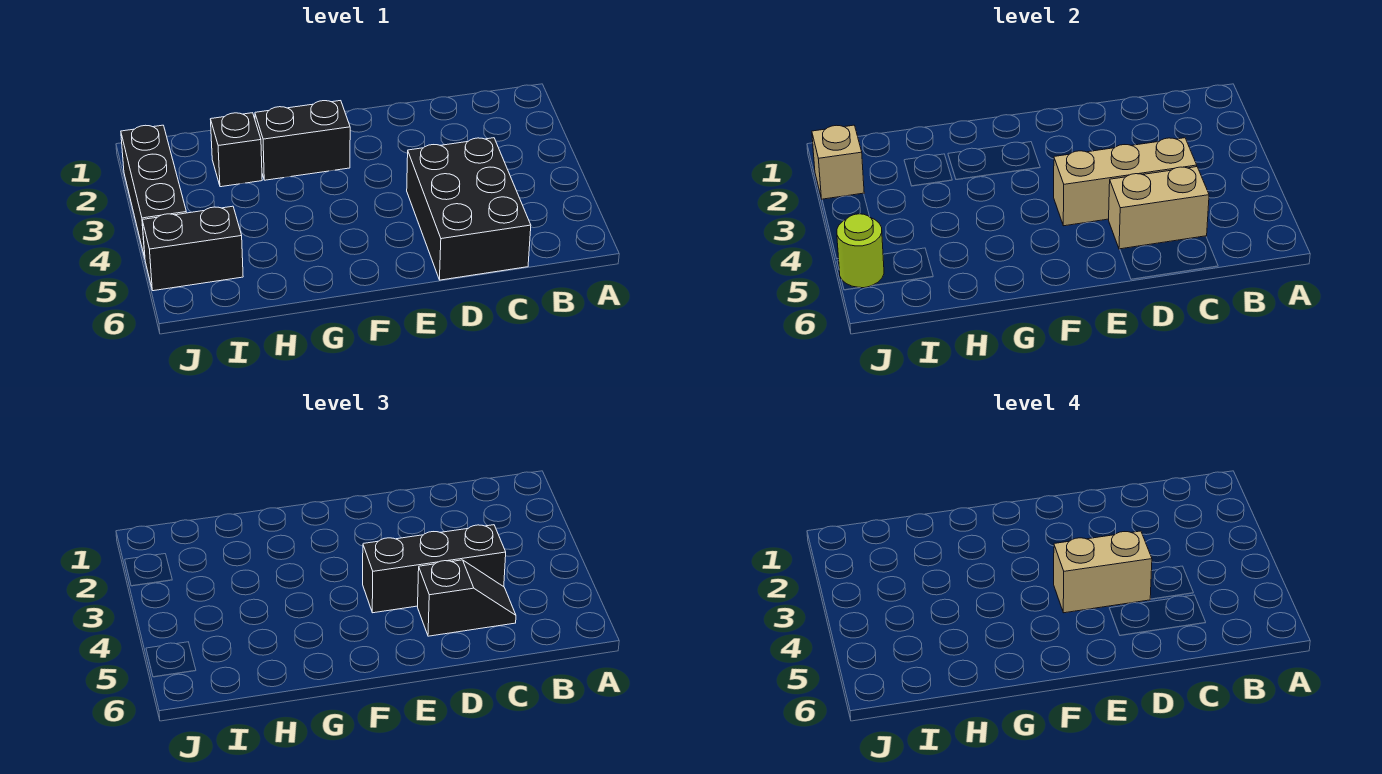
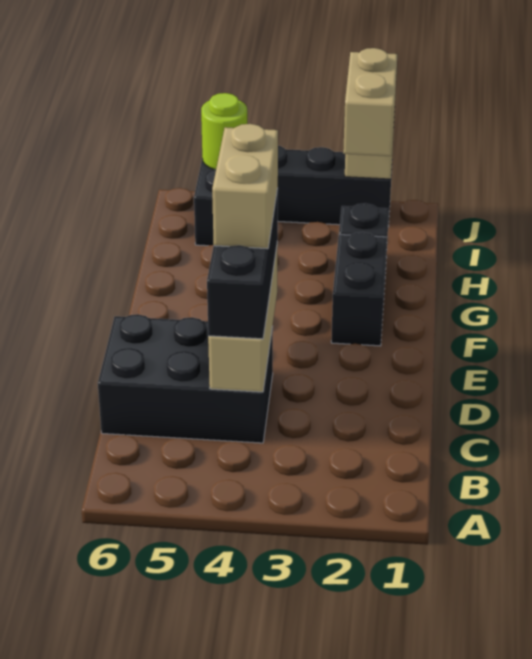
tan brick C5:D5 level 2 -> tan brick I2:J2 level 3
black slope C5:D5 level 3 top D -> none

